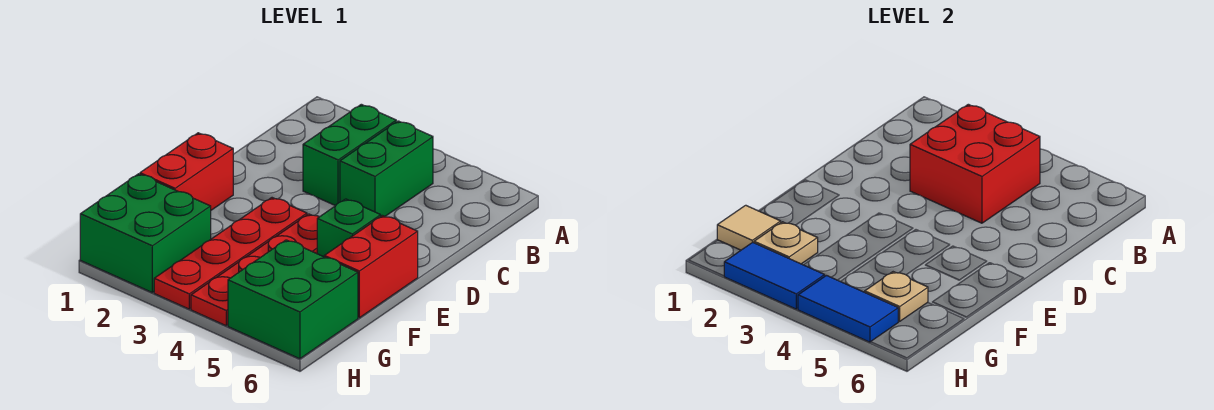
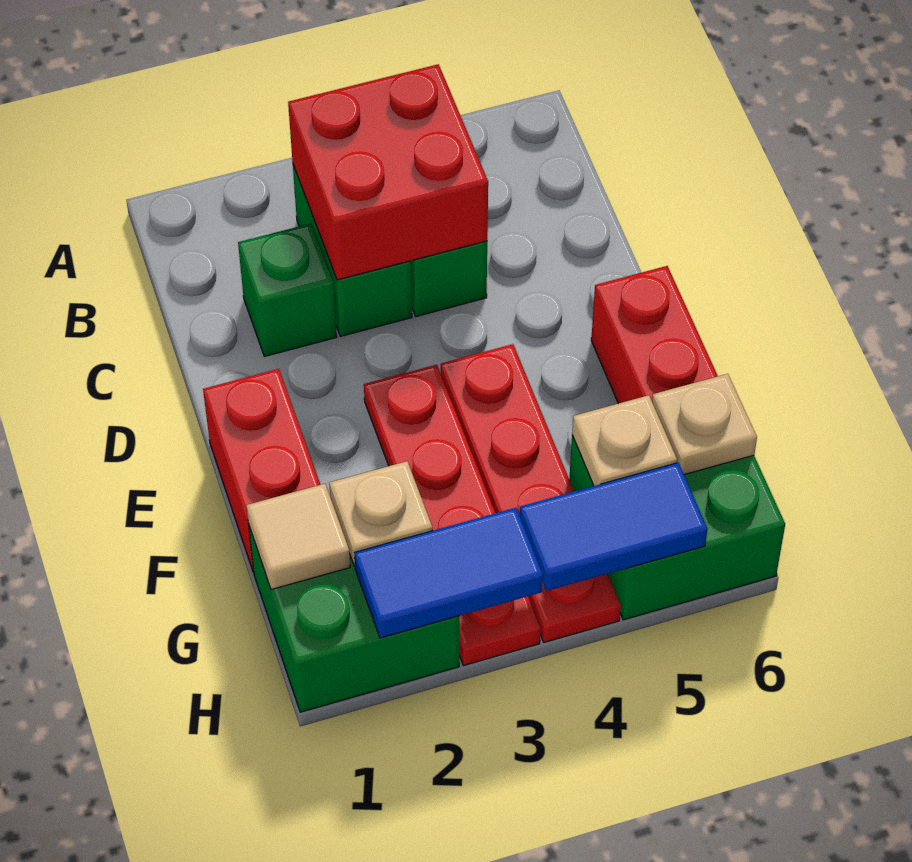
green brick E5 level 1 -> green brick C2 level 1
none -> tan plate G6 level 2

